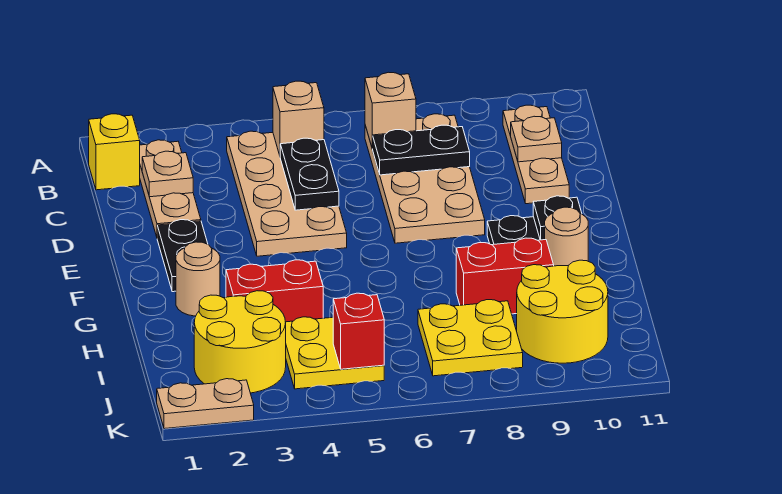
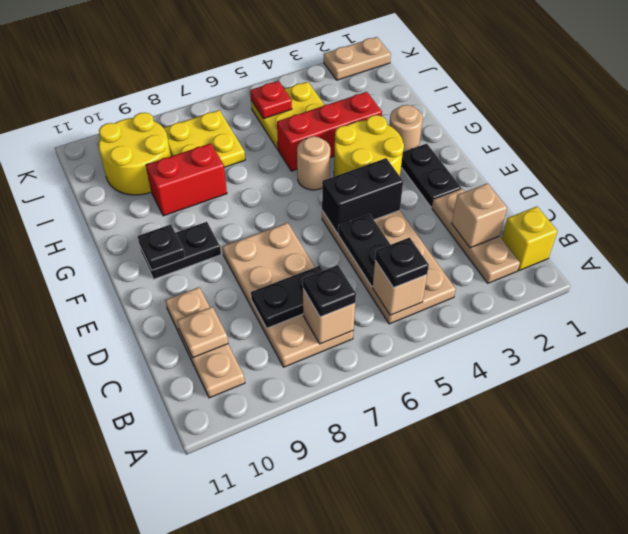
none -> black plate B5 level 3
none -> black plate B7 level 3
tan plate C2 level 2 -> tan brick C2 level 2
none -> black brick E4:E5 level 2
tan round brick G10 level 1 -> tan round brick G5 level 1
red brick H3:H4 level 1 -> red brick H3:H5 level 1
yellow round brick I2:J3 level 1 -> yellow round brick F3:G4 level 1
red brick J5 level 2 -> red plate J5 level 2

